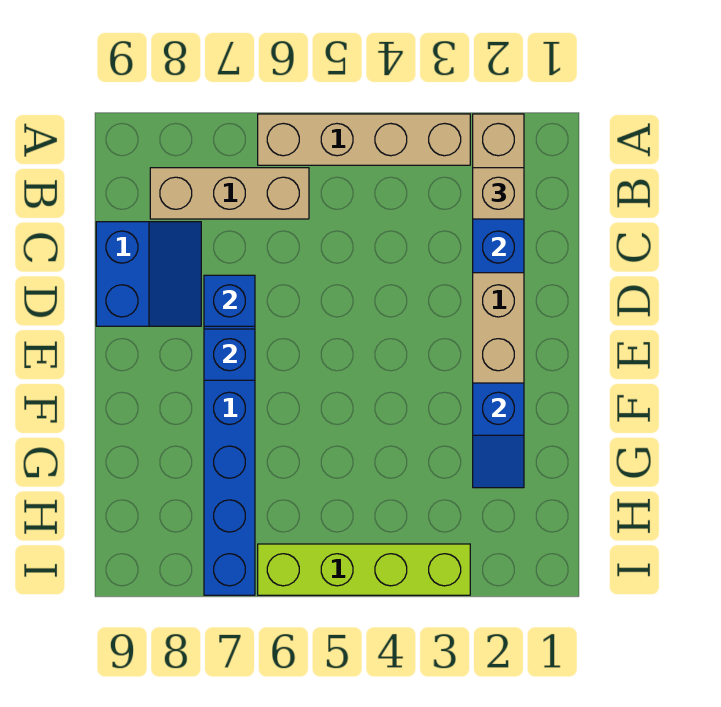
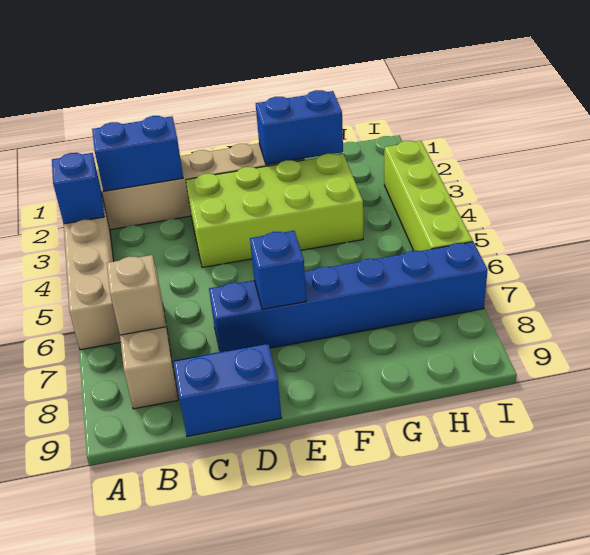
tan brick B2 level 3 -> tan brick B7 level 2
none -> lime brick D3:G4 level 1
blue brick D7 level 2 -> blue brick A3 level 2
blue slope F2:G2 level 2 top F -> blue brick F2:G2 level 2

